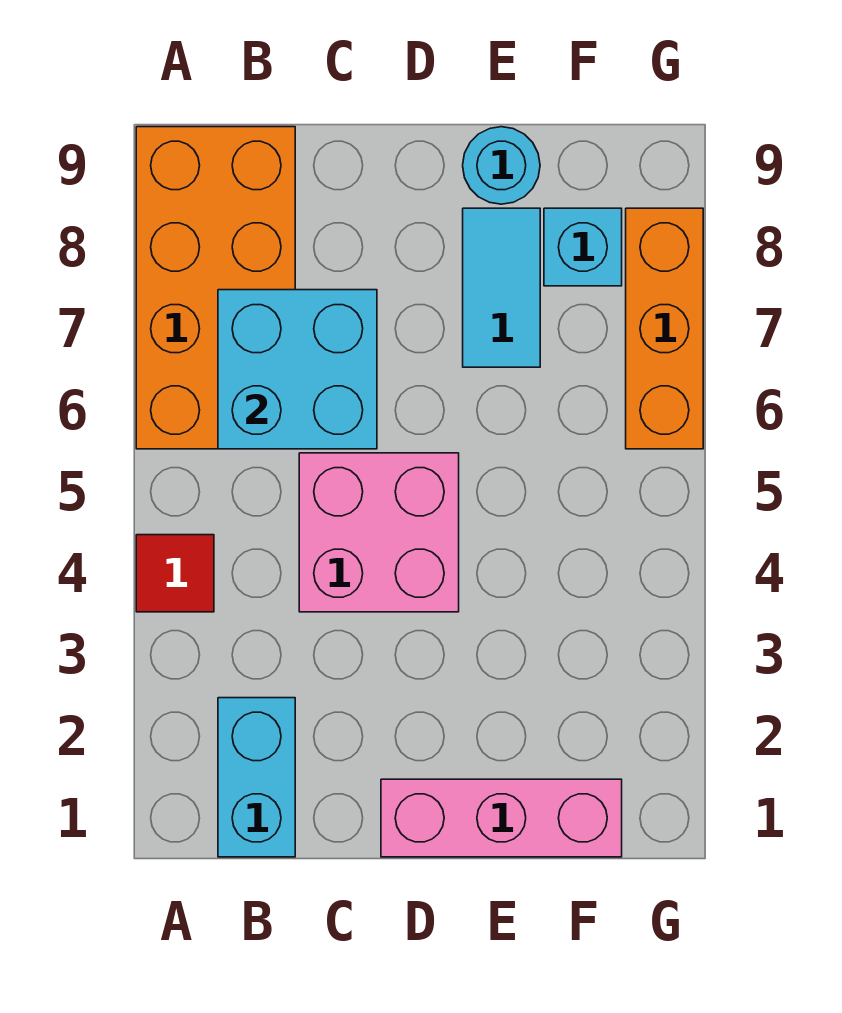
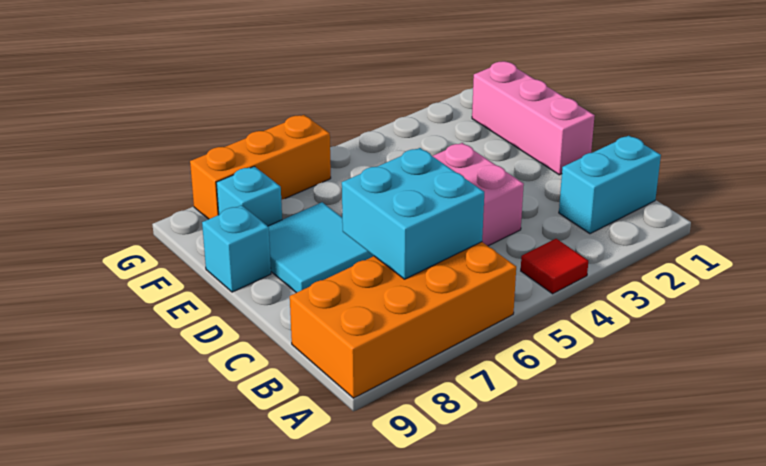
cyan tile E7:E8 level 1 -> cyan tile D7:E8 level 1
cyan round brick E9 level 1 -> cyan brick E9 level 1

